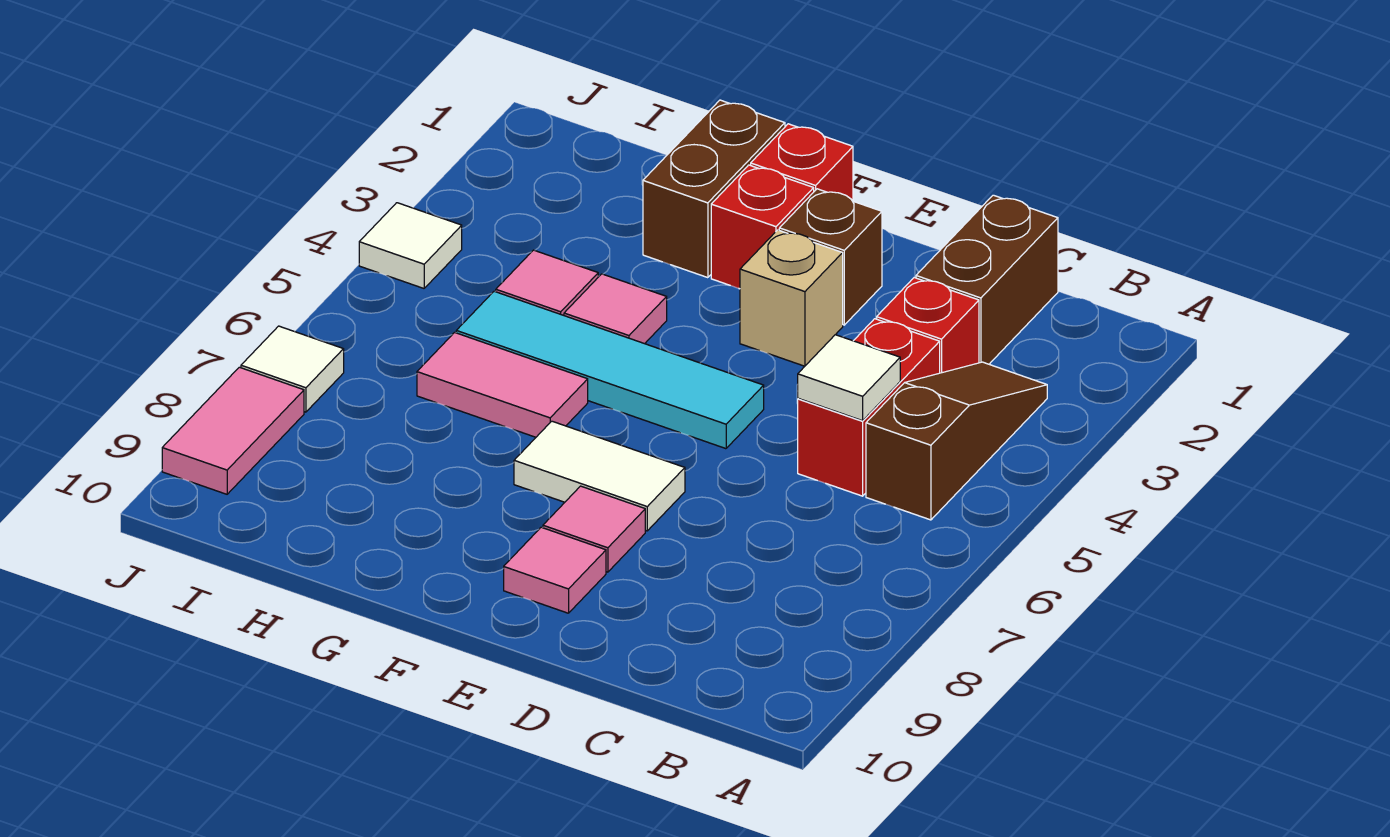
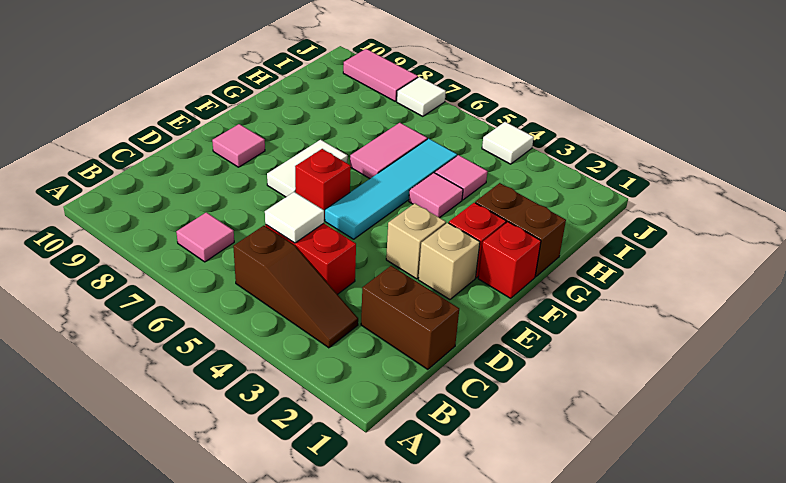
red brick C3 level 1 -> red brick E6 level 1
brown brick E2 level 1 -> tan brick E2 level 1
pink tile E8 level 1 -> pink tile B7 level 1

